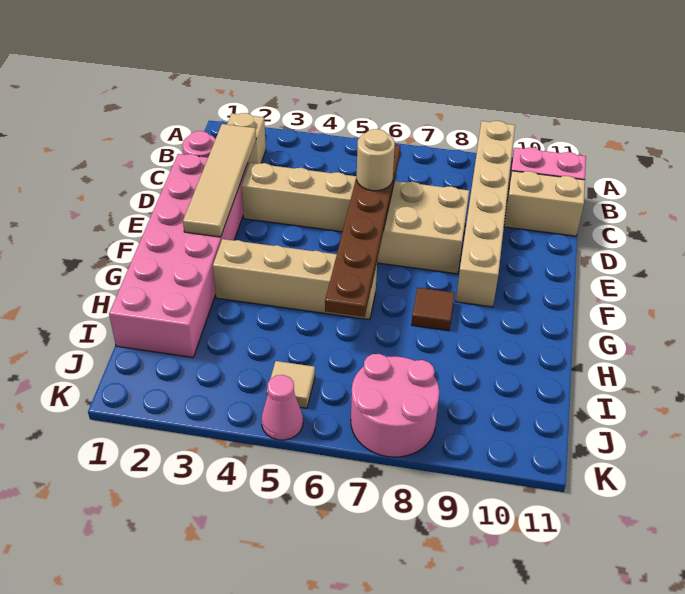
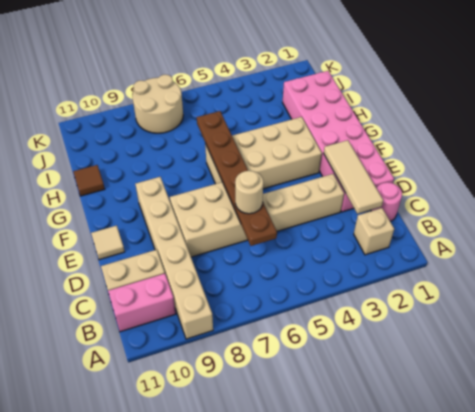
tan tile C2:F2 level 2 -> tan tile C2:E2 level 2
tan brick G3:G6 level 1 -> tan brick F3:G6 level 1
brown tile G8 level 1 -> brown tile H11 level 1
tan tile J5 level 1 -> tan tile E11 level 1
pink round brick J7:K8 level 1 -> tan round brick J7:K8 level 1
pink cone K5 level 1 -> none

